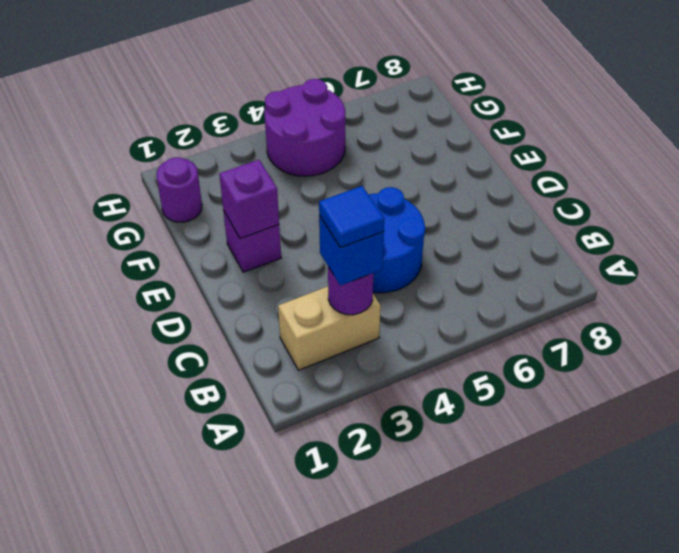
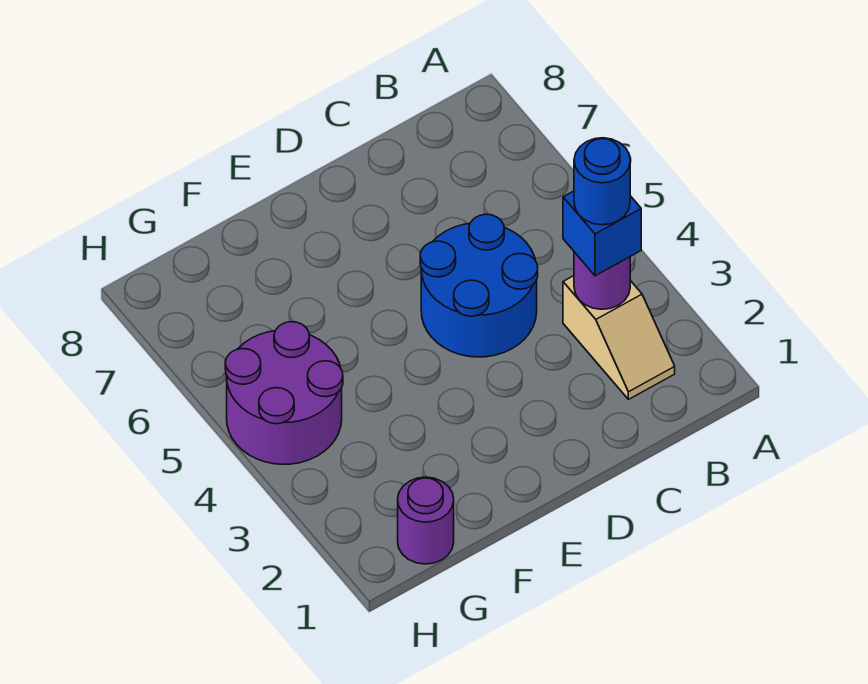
tan brick B2:B3 level 1 -> tan slope B2:B3 level 1 top 3
blue tile B3 level 4 -> blue round brick B3 level 4
purple brick E2 level 1 -> none
purple brick E2 level 2 -> none

